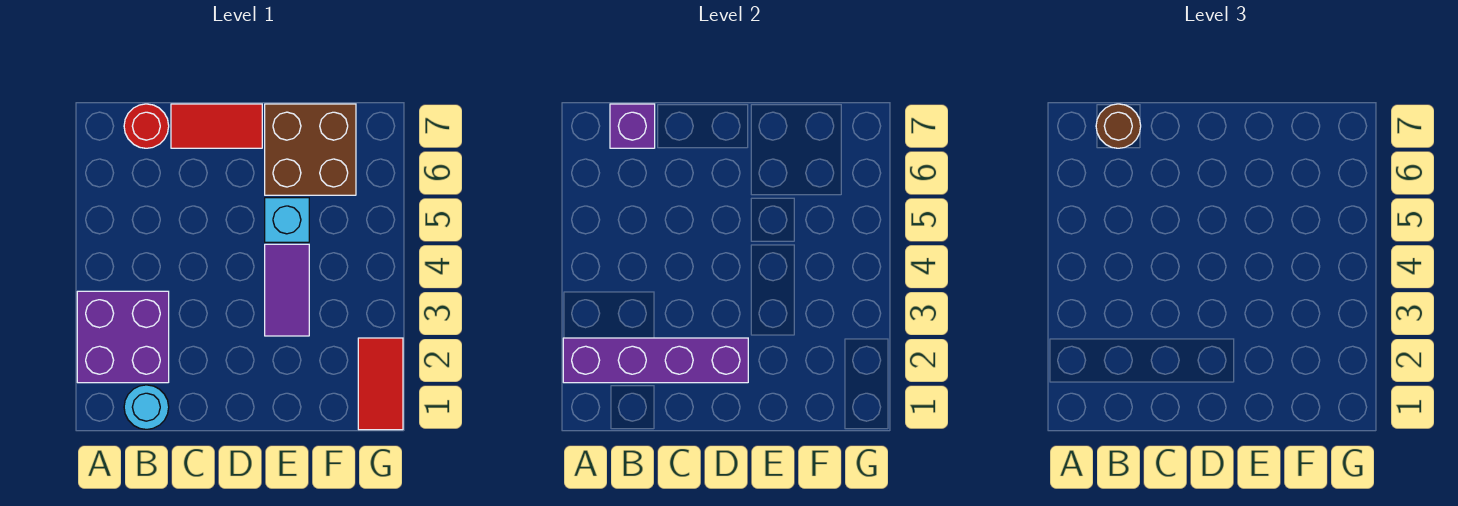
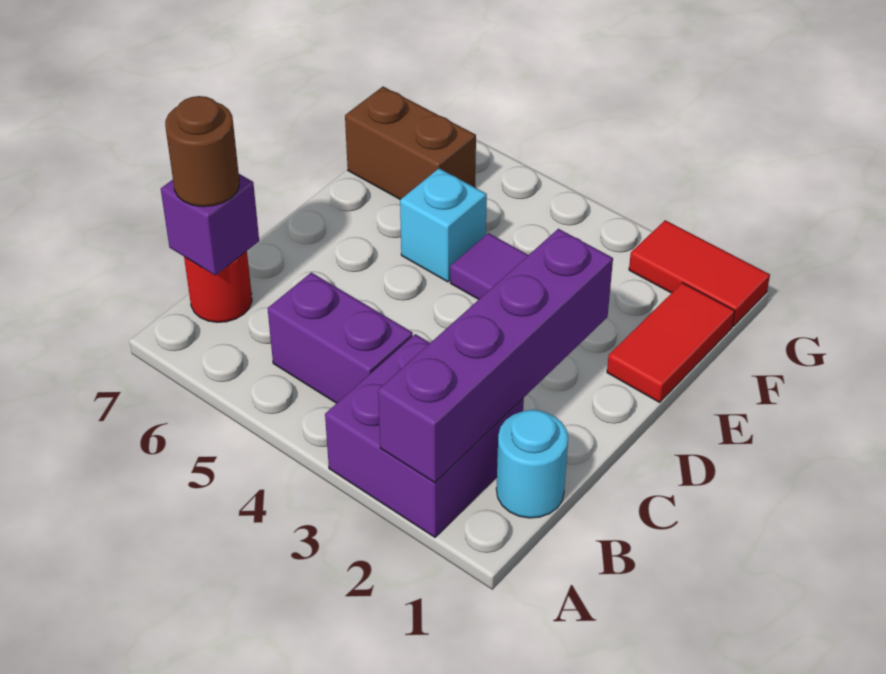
none -> purple brick B4:B5 level 1
red tile C7:D7 level 1 -> red tile E1:F1 level 1
brown brick E6:F7 level 1 -> brown brick F6:F7 level 1

